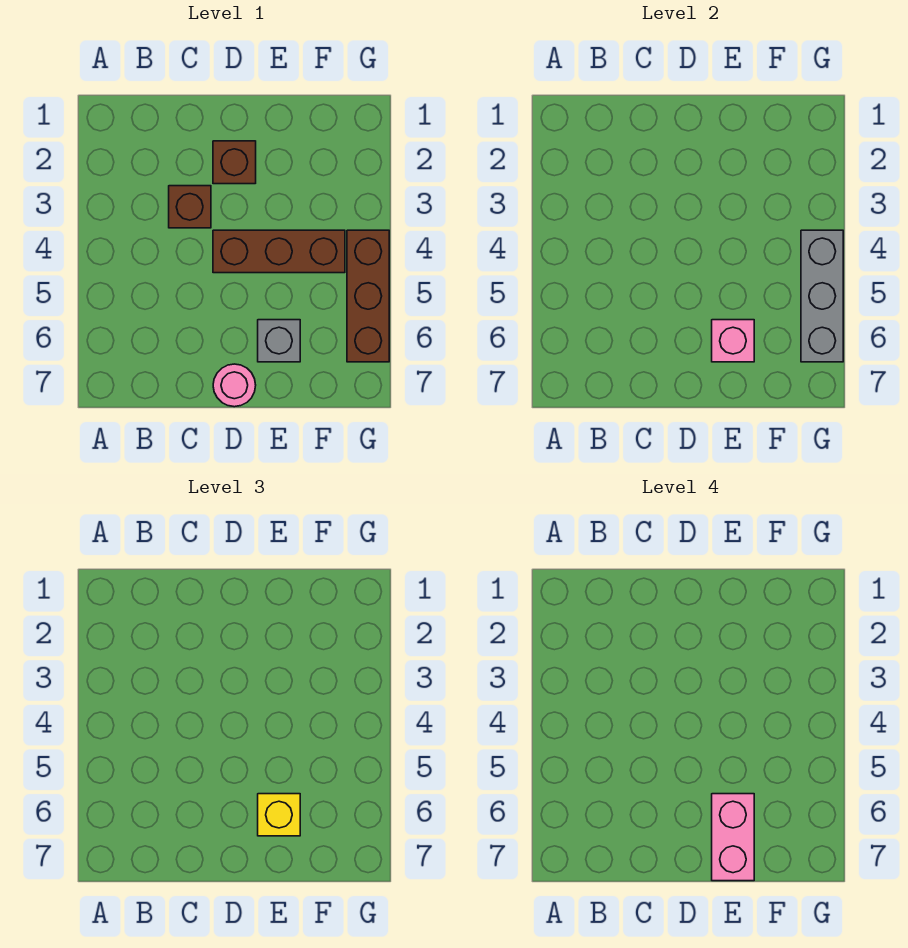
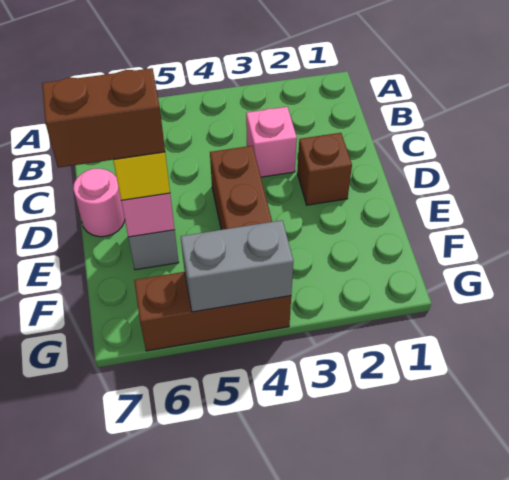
brown brick C3 level 1 -> pink brick C3 level 1
pink brick E6:E7 level 4 -> brown brick E6:E7 level 4
grey brick G4:G6 level 2 -> grey brick G4:G5 level 2

